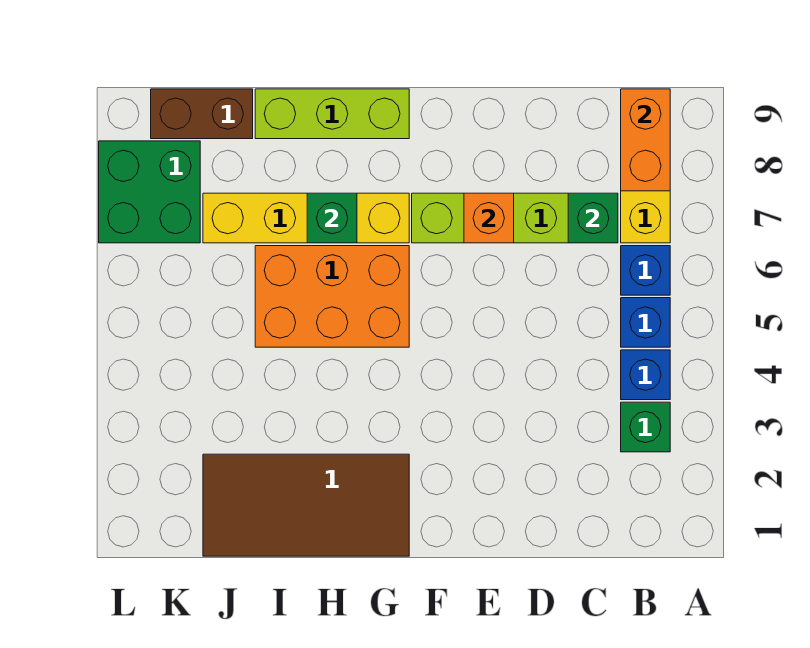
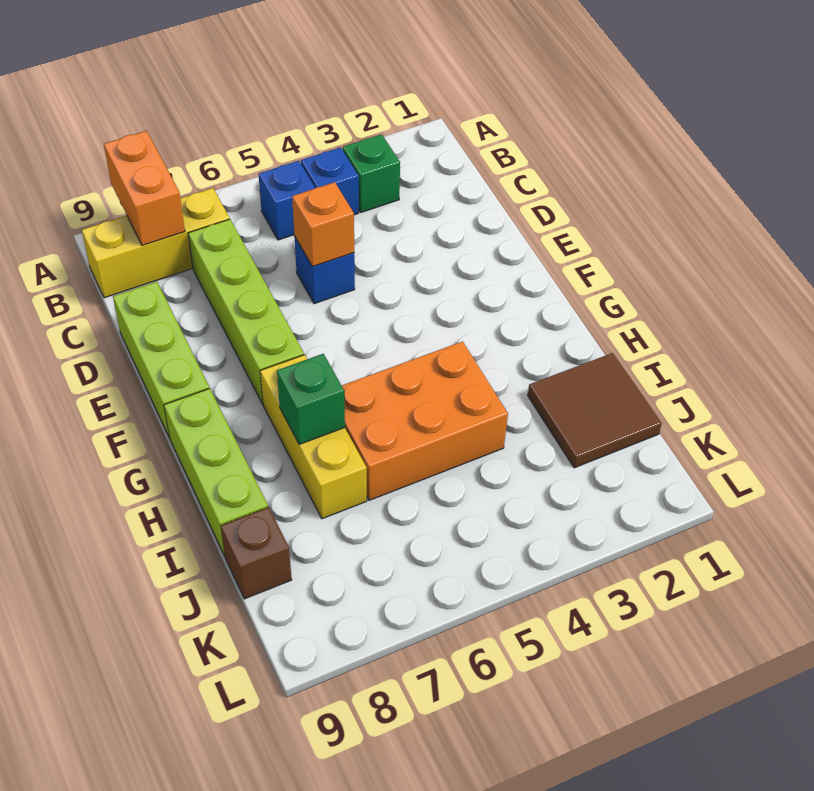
blue brick B6 level 1 -> blue brick D5 level 1
orange brick B8:B9 level 2 -> orange brick A8:B8 level 2
green brick C7 level 2 -> none
none -> lime brick D9:F9 level 1
orange brick E7 level 2 -> orange brick D5 level 2
brown tile G1:J2 level 1 -> brown tile I1:J2 level 1
orange brick G5:I6 level 1 -> orange brick H4:I6 level 1
yellow brick G7:J7 level 1 -> yellow brick G7:I7 level 1
brown brick J9:K9 level 1 -> brown brick J9 level 1
green brick K7:L8 level 1 -> none

